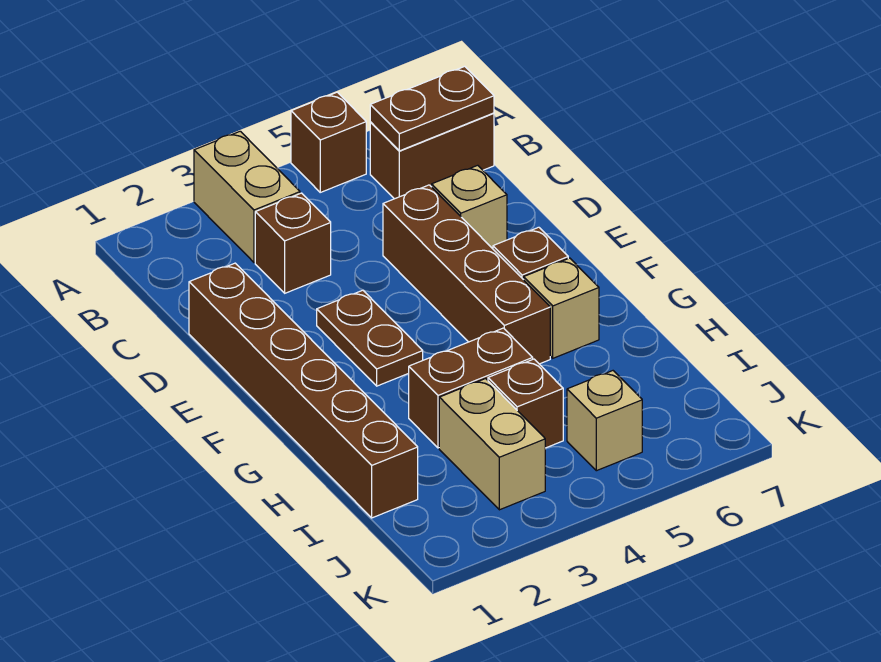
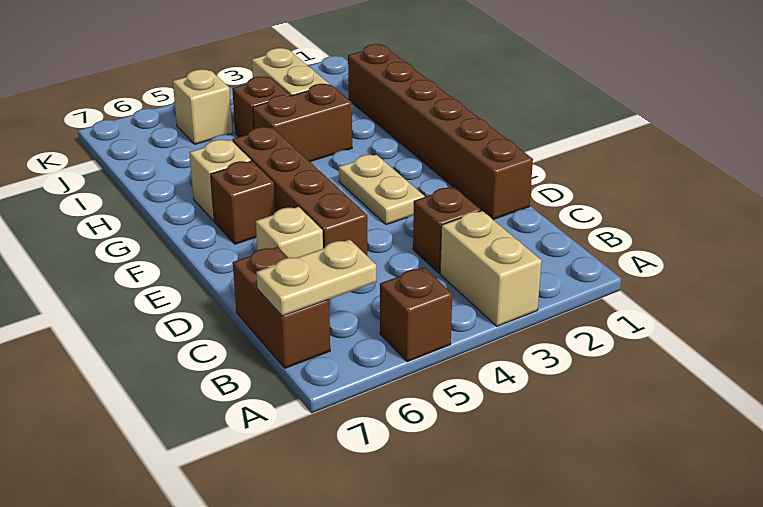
brown brick B6:B7 level 1 -> brown brick B7:C7 level 1
brown plate B6:B7 level 2 -> tan plate B6:B7 level 2
brown plate E3:F3 level 1 -> tan plate E3:F3 level 1

